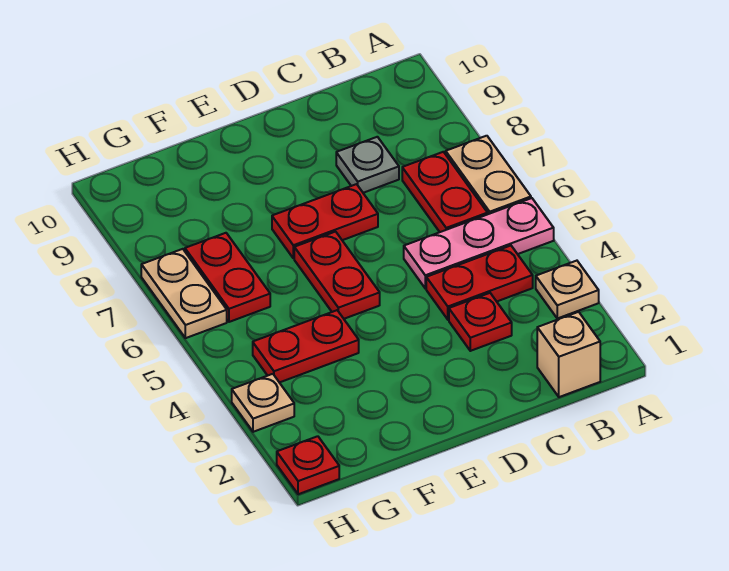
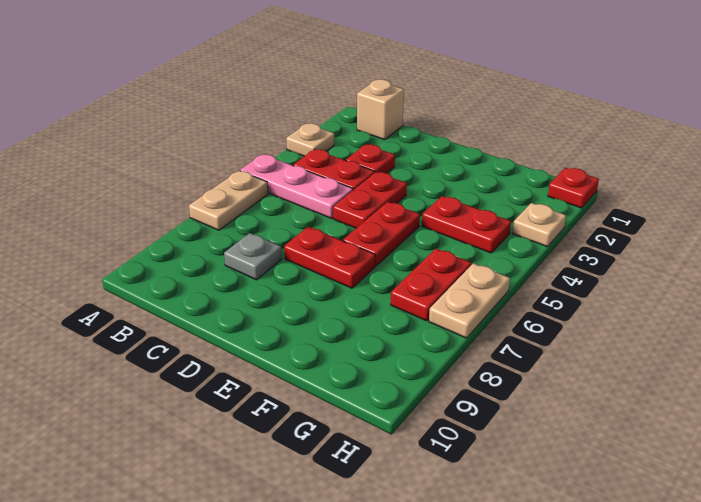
red plate B6:B7 level 1 -> red plate D4:D5 level 1

